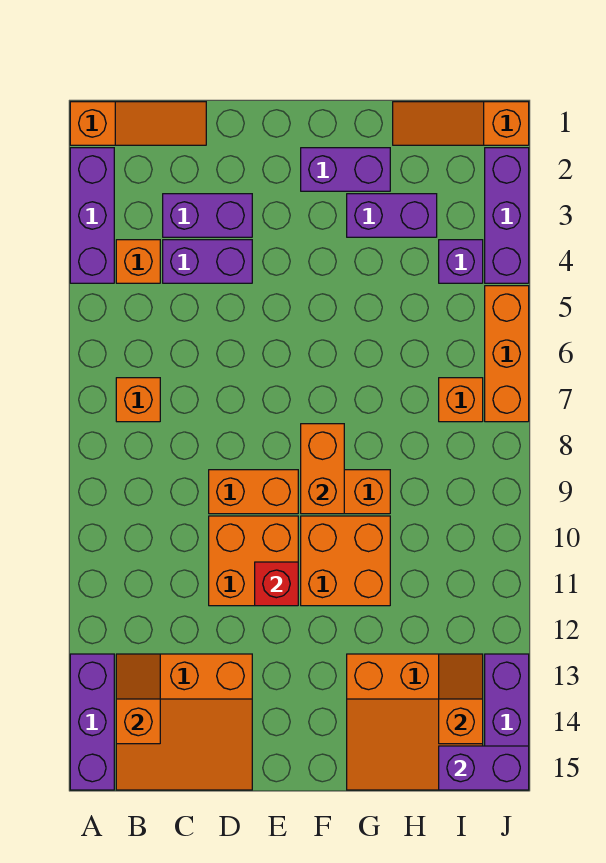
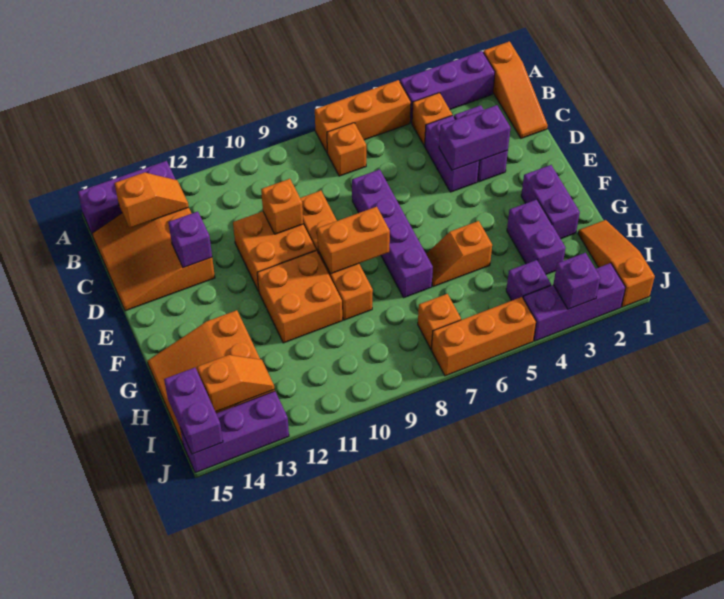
none -> orange brick A5:A7 level 1
none -> purple brick D3:D4 level 2
none -> purple brick D7:G7 level 1
none -> orange brick D10 level 2
none -> purple brick D13 level 2
red brick E11 level 2 -> none
none -> orange slope G5:G6 level 1 top 5
none -> purple brick J3 level 2

